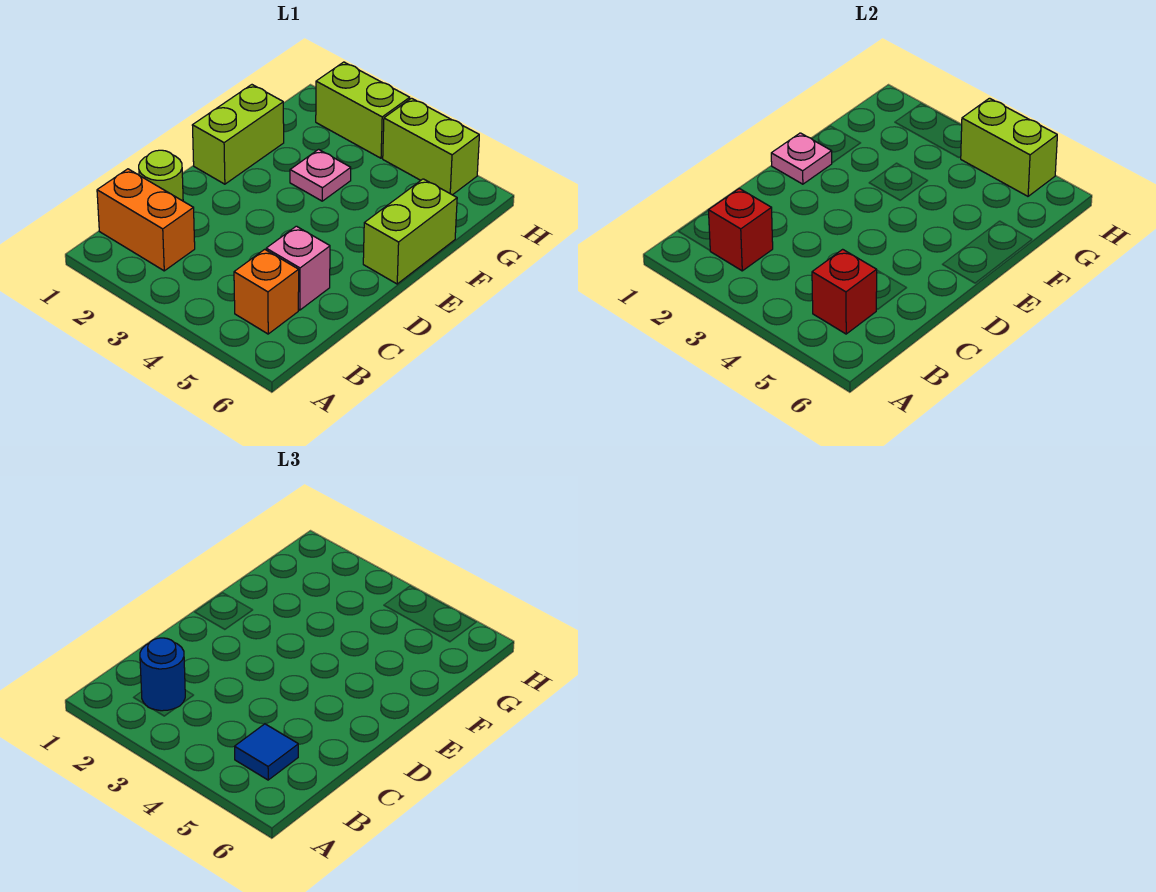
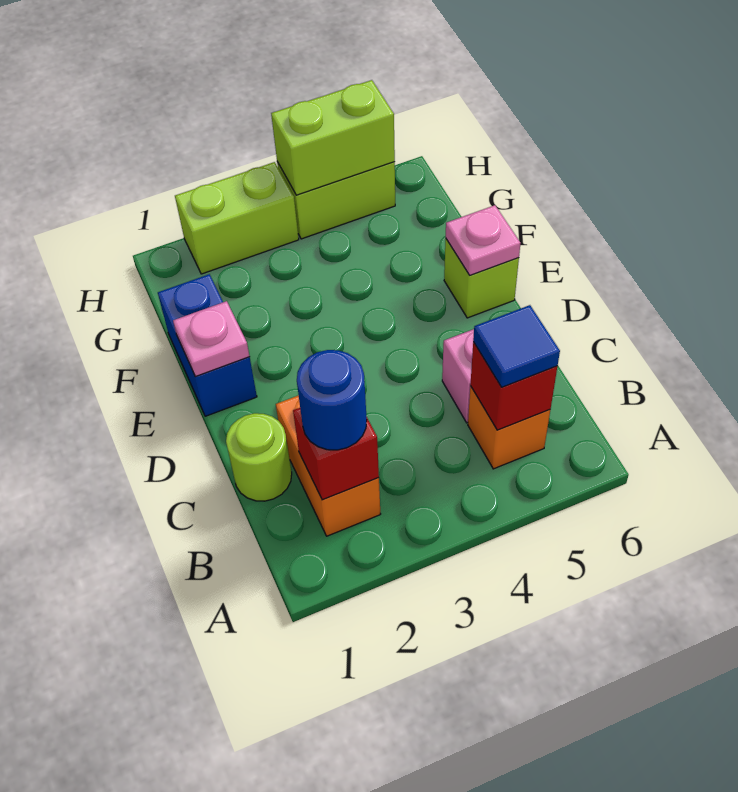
orange brick B1:B2 level 1 -> orange brick B2:C2 level 1
lime brick E1:F1 level 1 -> blue brick E1:F1 level 1
lime brick E6:F6 level 1 -> lime brick E6 level 1
pink plate F3 level 1 -> pink plate E6 level 2

